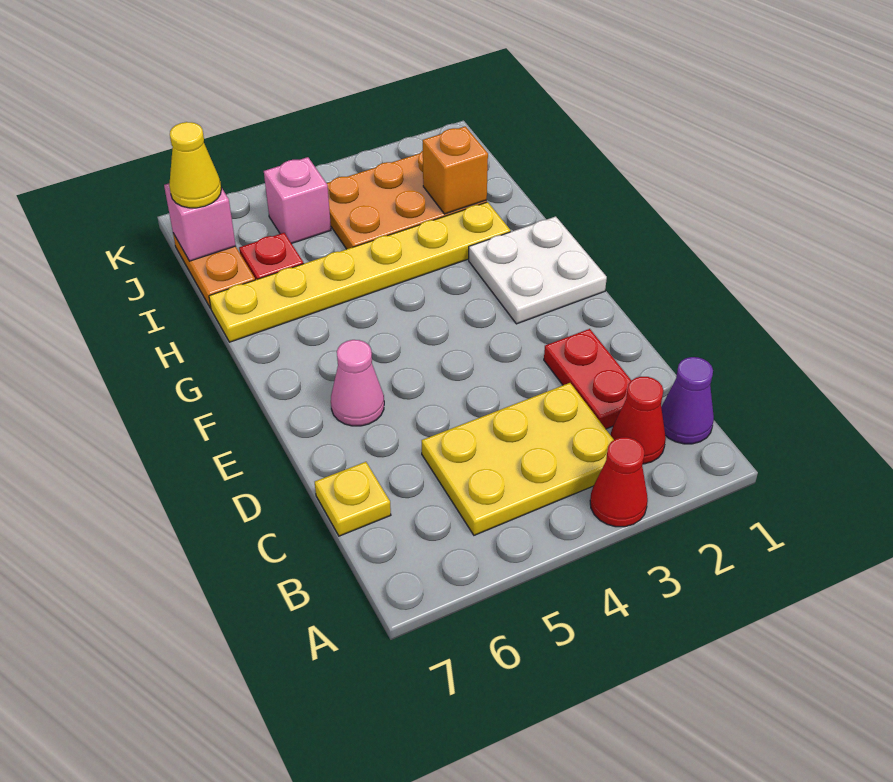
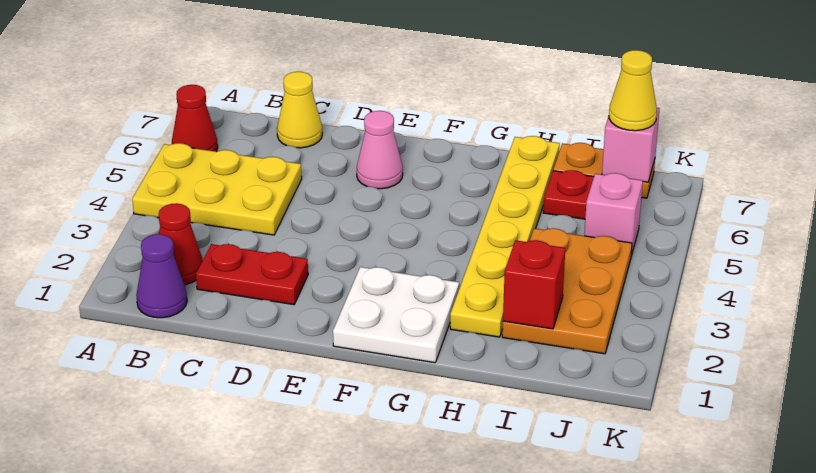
red cone A3 level 1 -> red cone A6 level 1
yellow plate B3:C5 level 1 -> yellow plate A4:C5 level 1
yellow plate C7 level 1 -> yellow cone C7 level 1
orange brick I2 level 2 -> red brick I2 level 2

